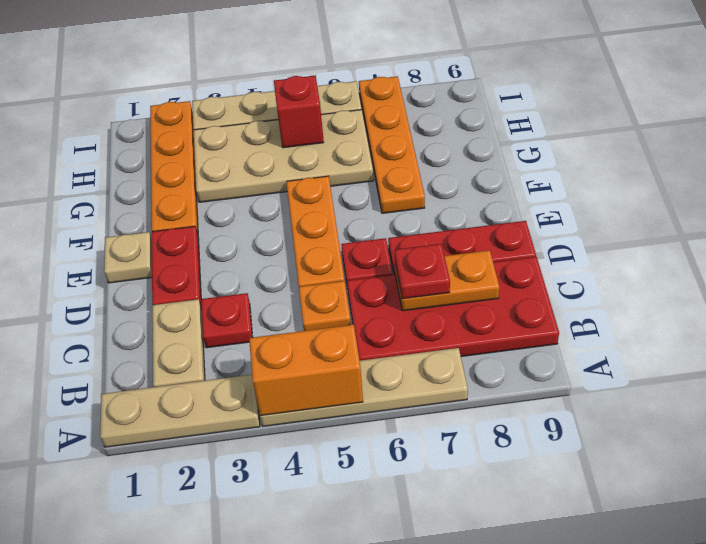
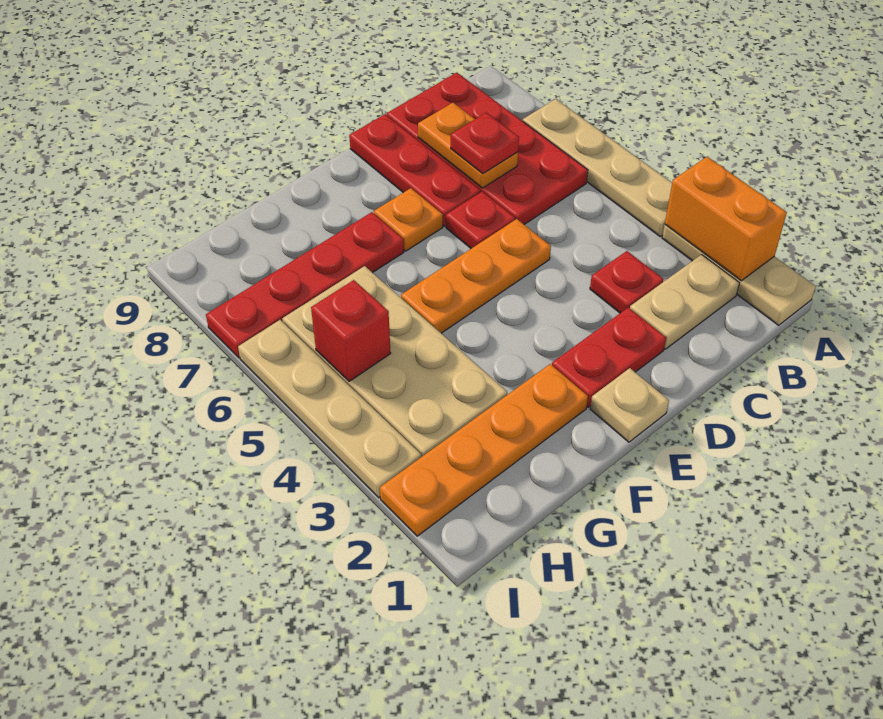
orange brick A4:A5 level 2 -> orange brick A2:A3 level 2
orange plate C5 level 1 -> orange plate E7 level 1
orange plate F7:I7 level 1 -> red plate F7:I7 level 1

